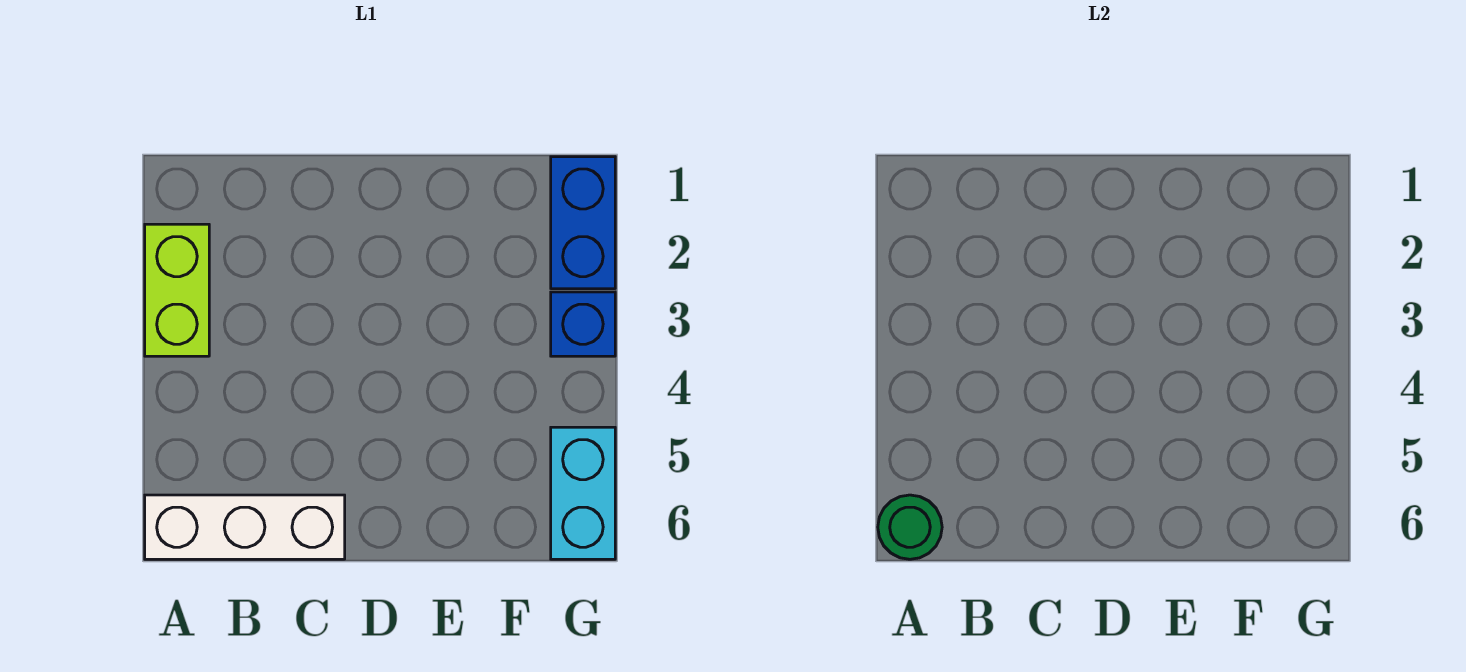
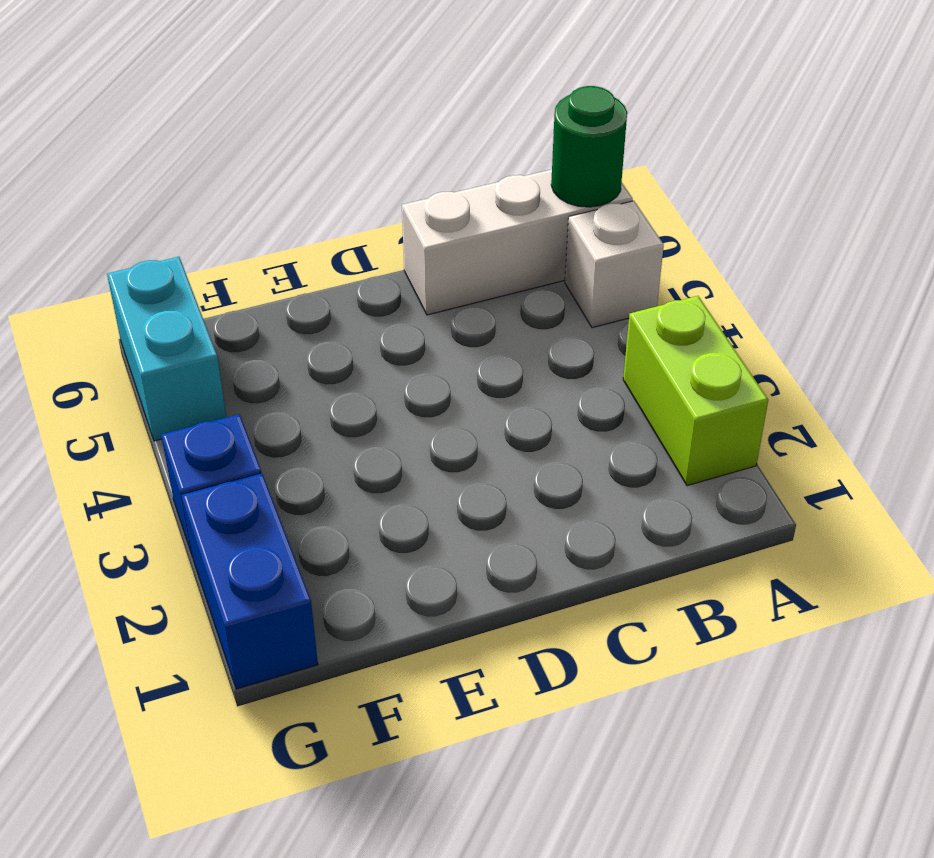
none -> white brick A5 level 1

